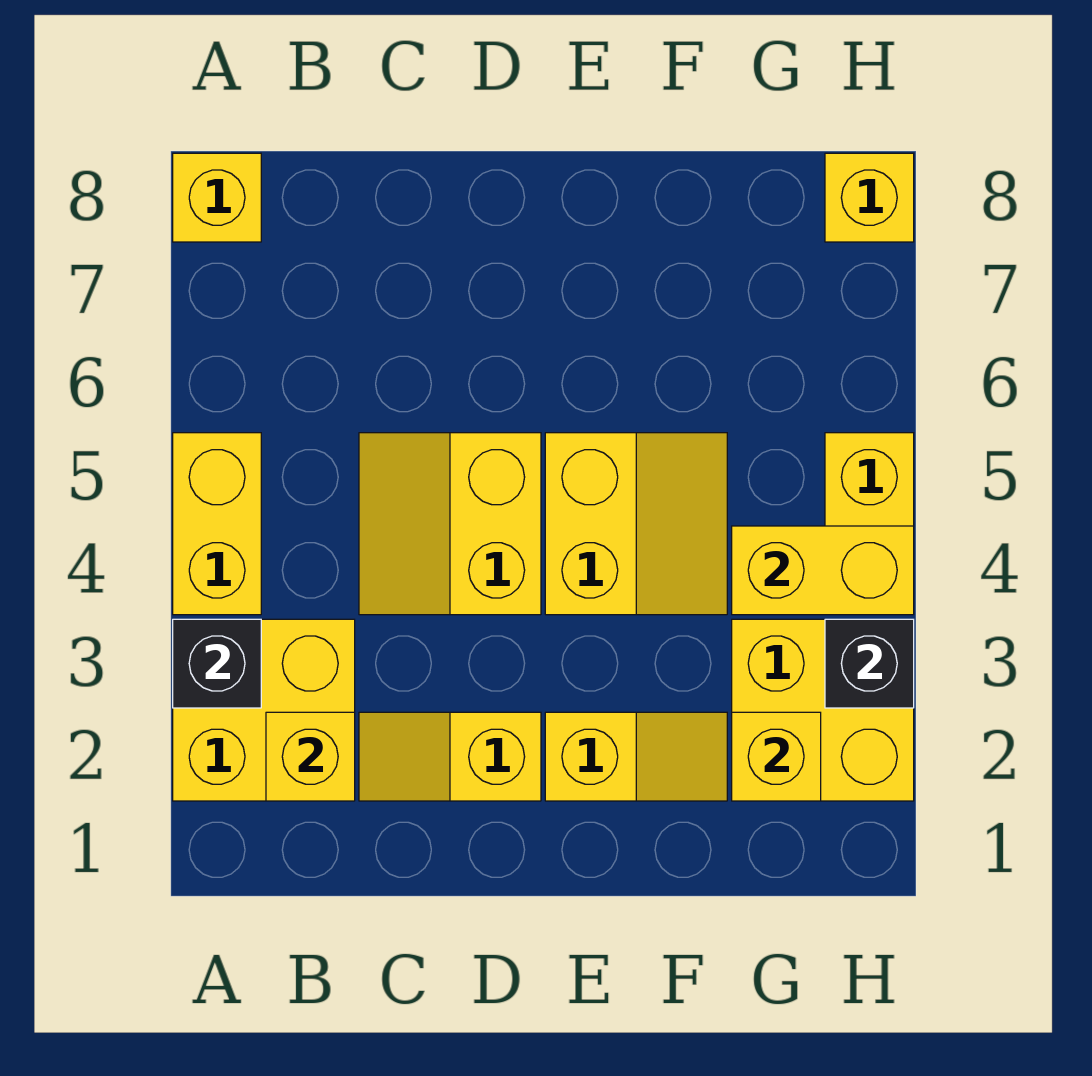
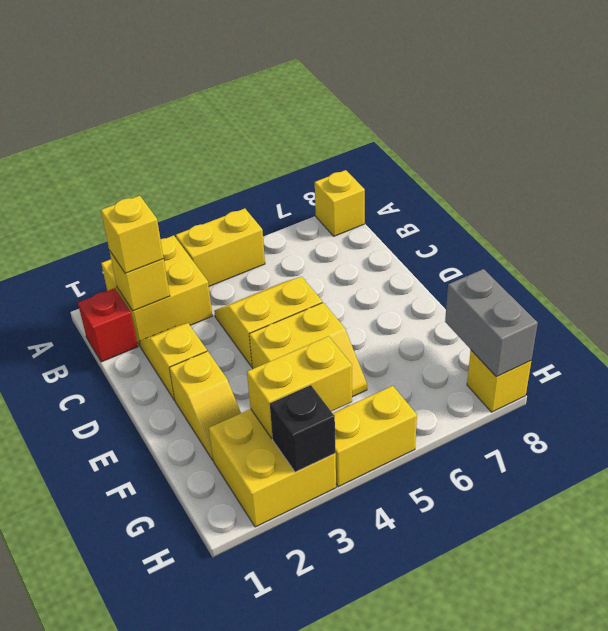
black brick A3 level 2 -> none
none -> red brick B1 level 1
yellow brick G2 level 2 -> yellow brick B2 level 3
yellow brick G4:H4 level 2 -> yellow brick G3:G4 level 2
none -> grey brick G8:H8 level 2

